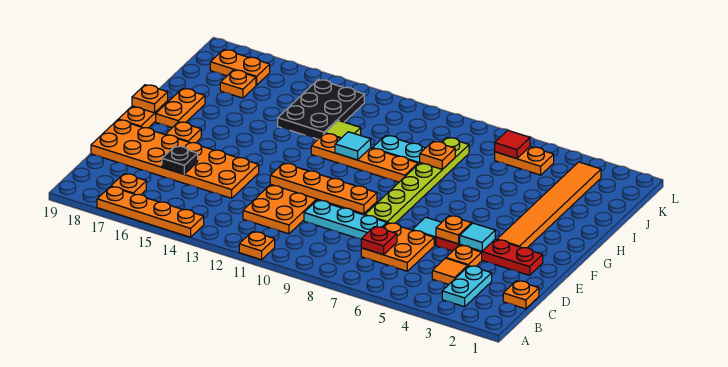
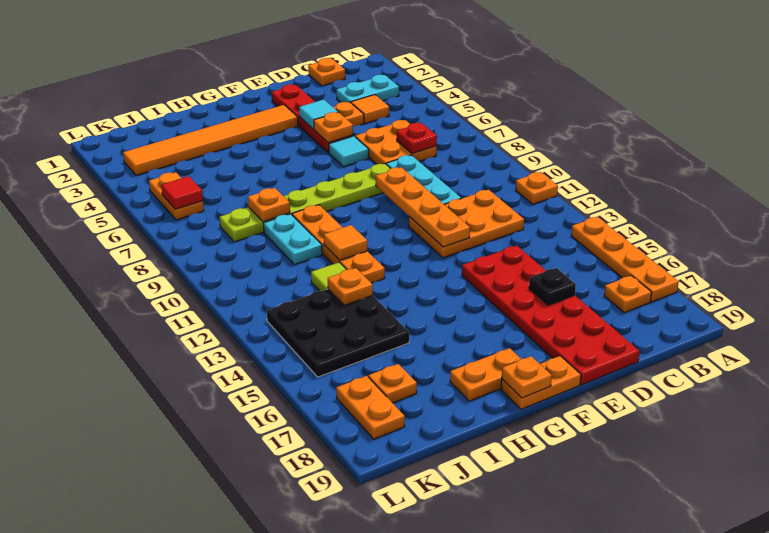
orange plate D14:E19 level 1 -> red plate D14:E19 level 1
orange plate F17 level 1 -> orange plate I13 level 2
cyan tile H11 level 2 -> orange tile H11 level 2
black plate I13:K14 level 1 -> black plate I13:K15 level 1

